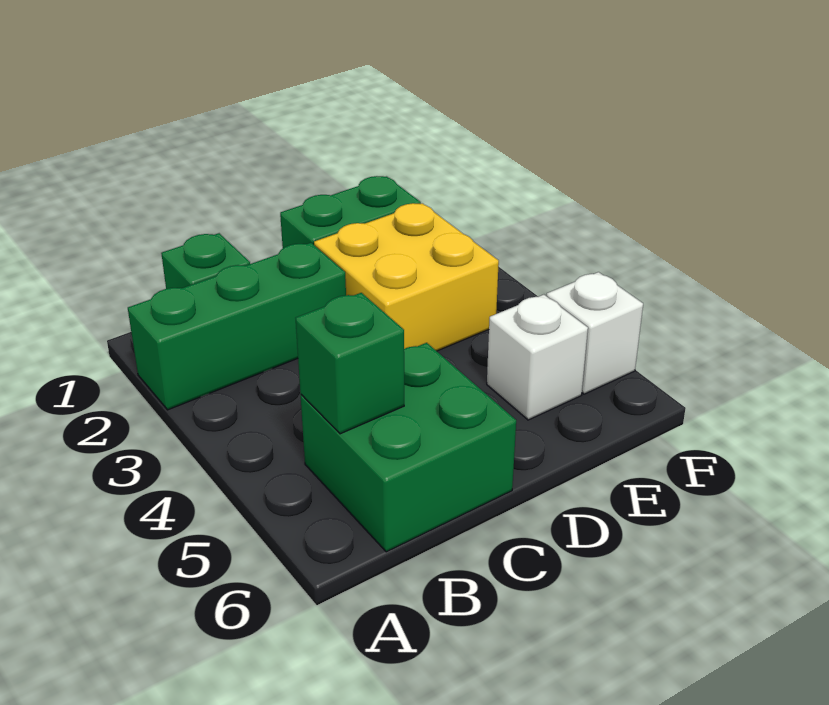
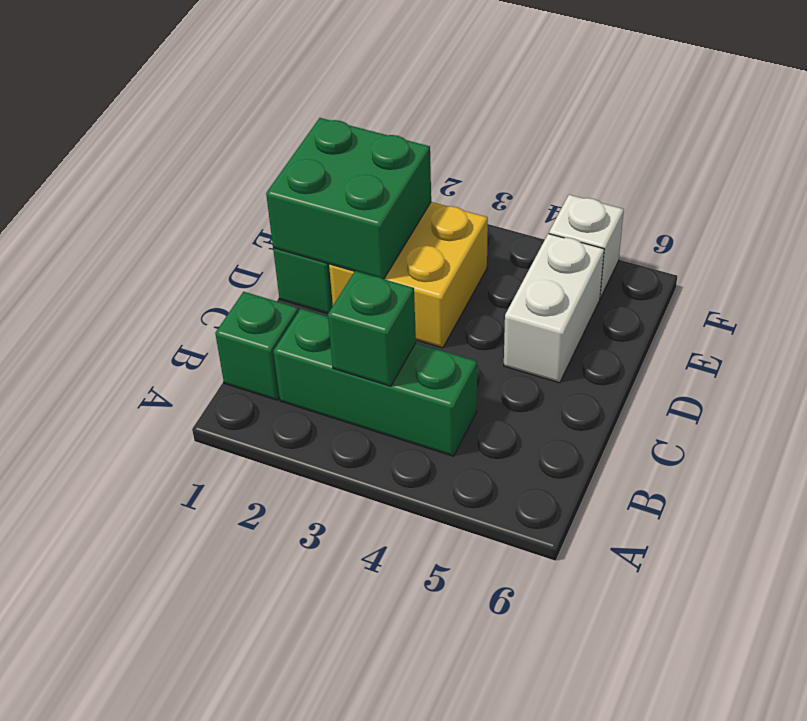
green brick A2:C2 level 1 -> green brick B2:B4 level 1
green brick B5:C6 level 1 -> green brick D1:E2 level 2
green brick B5 level 2 -> green brick B3 level 2
white brick E5 level 1 -> white brick D5:E5 level 1

